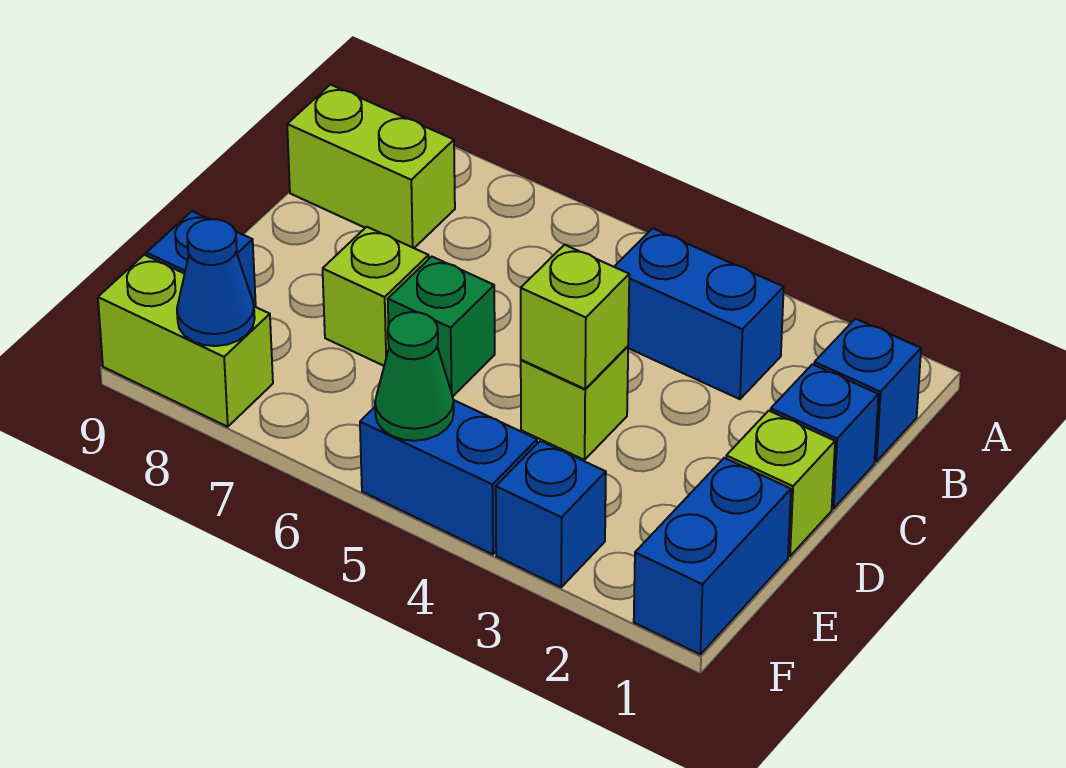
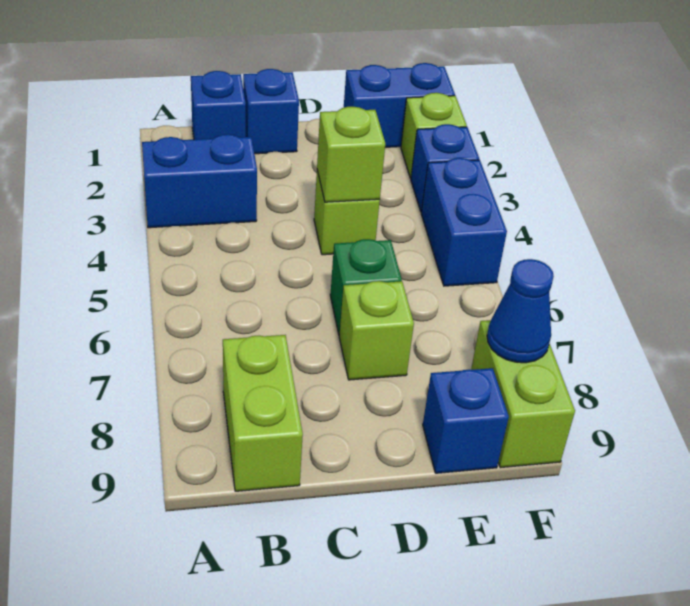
blue brick B3:B4 level 1 -> blue brick A3:B3 level 1
lime brick D1 level 1 -> lime brick F2 level 1
green cone F5 level 2 -> none

